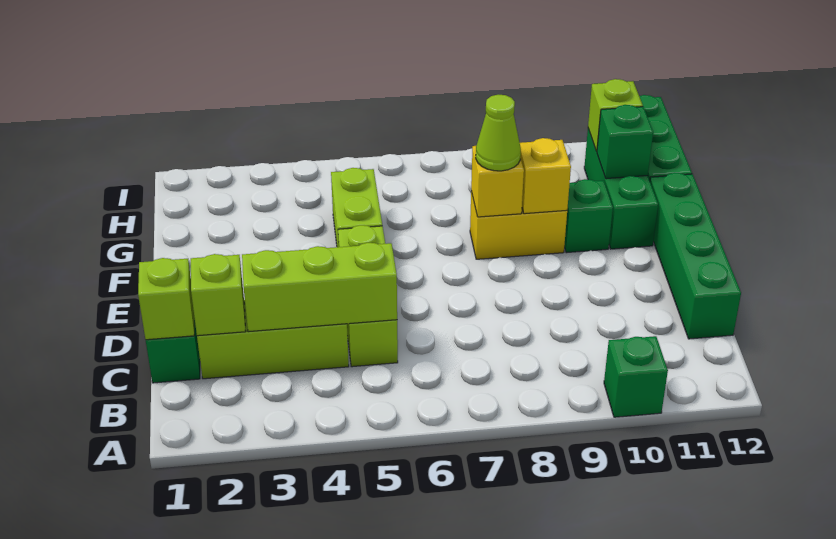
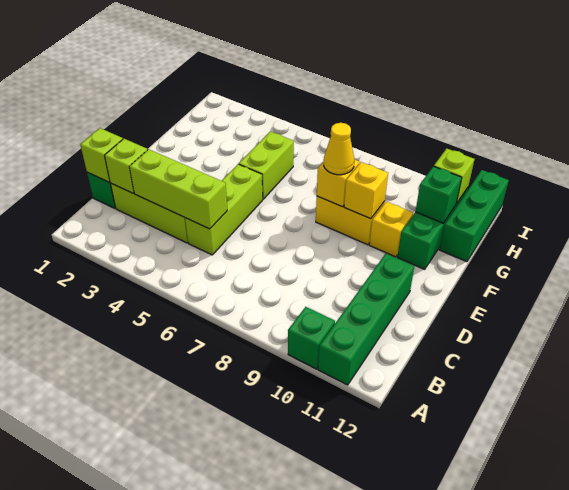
green brick C12:F12 level 1 -> green brick A11:D11 level 1
lime cone F8 level 3 -> yellow cone F8 level 3
green brick F10 level 1 -> yellow brick F10 level 1

